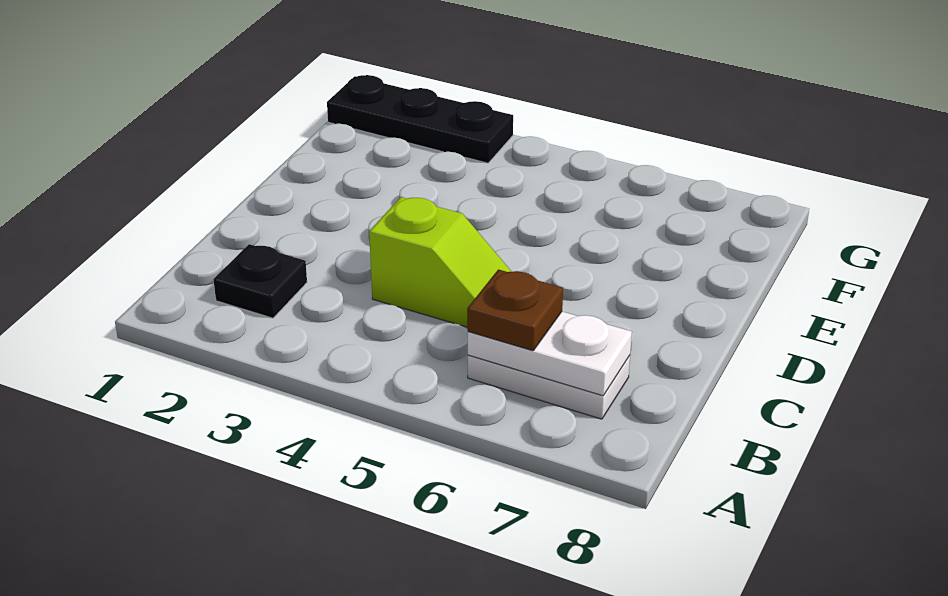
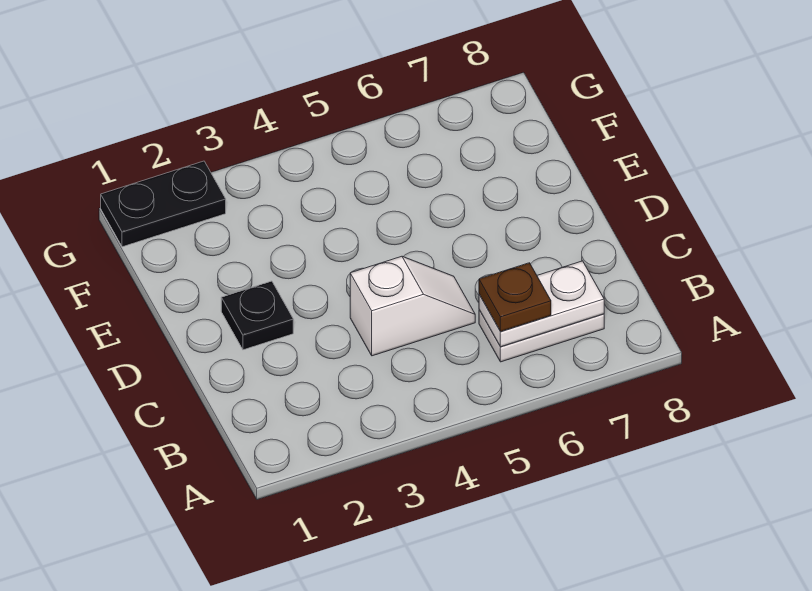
black plate B2 level 1 -> black plate D2 level 1
lime slope C4:C5 level 1 top 4 -> white slope C4:C5 level 1 top 4
black plate G1:G3 level 1 -> black plate G1:G2 level 1

